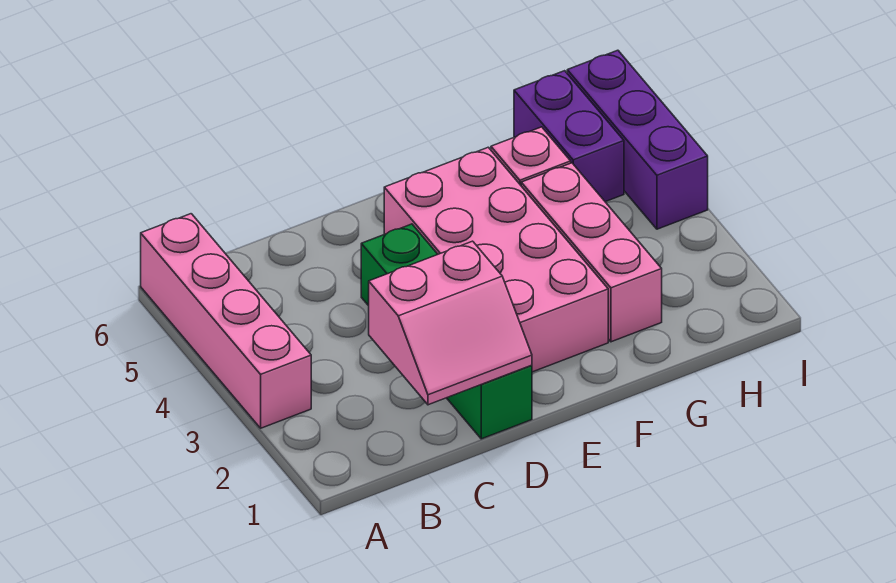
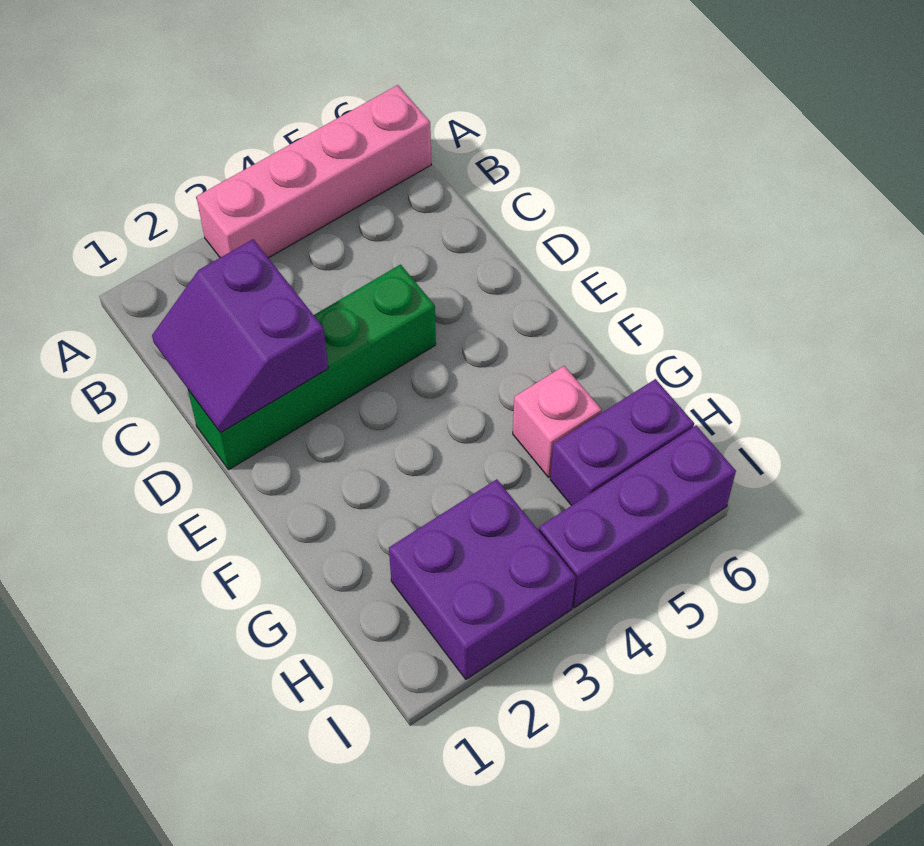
pink slope C1:D2 level 2 top 2 -> purple slope C1:D2 level 2 top 2
pink brick E2:F5 level 1 -> none
pink brick G2:G4 level 1 -> none
none -> purple brick H2:I3 level 1

